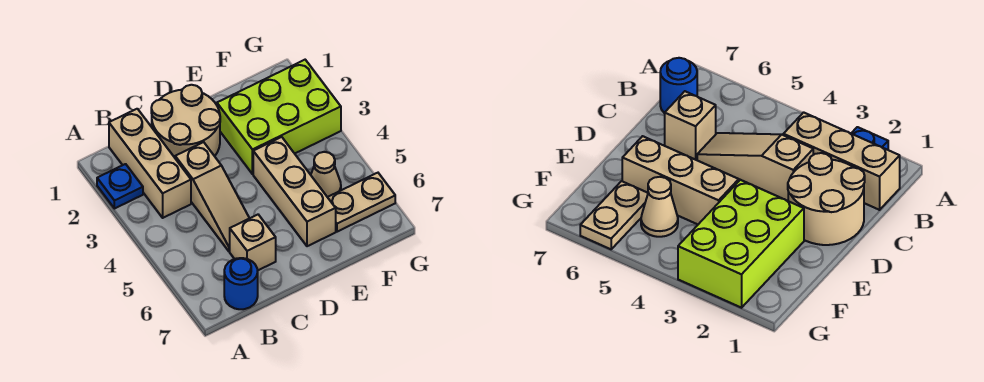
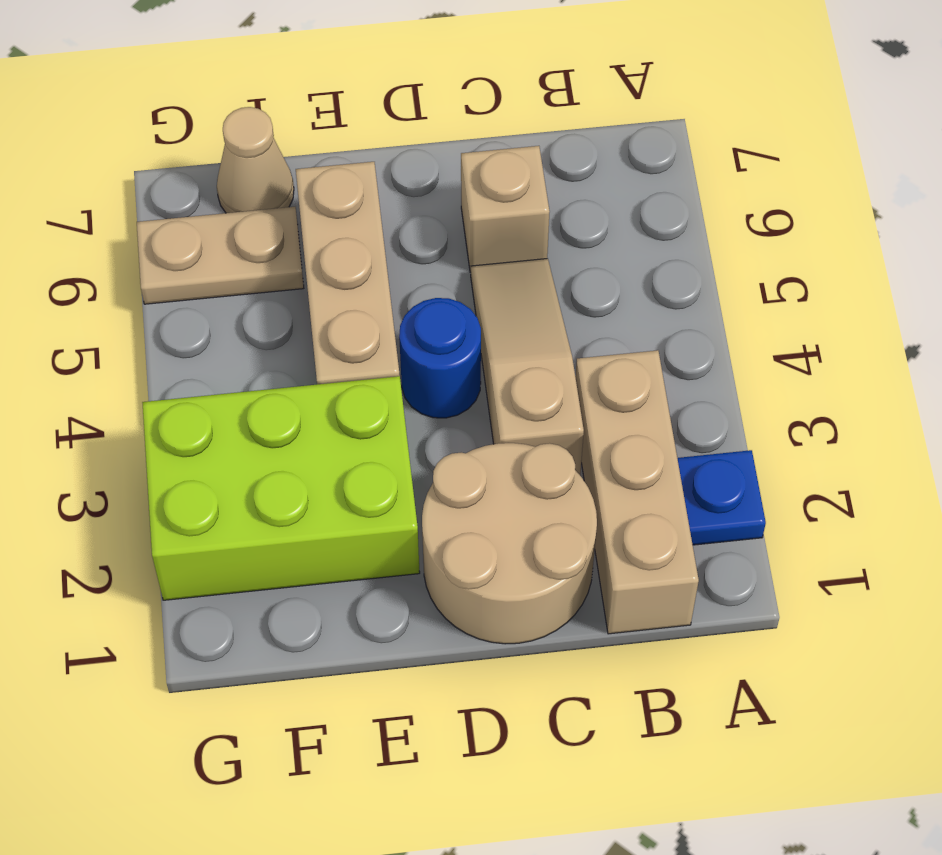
blue round brick B7 level 1 -> blue round brick D4 level 1
tan cone F5 level 1 -> tan cone F7 level 1

